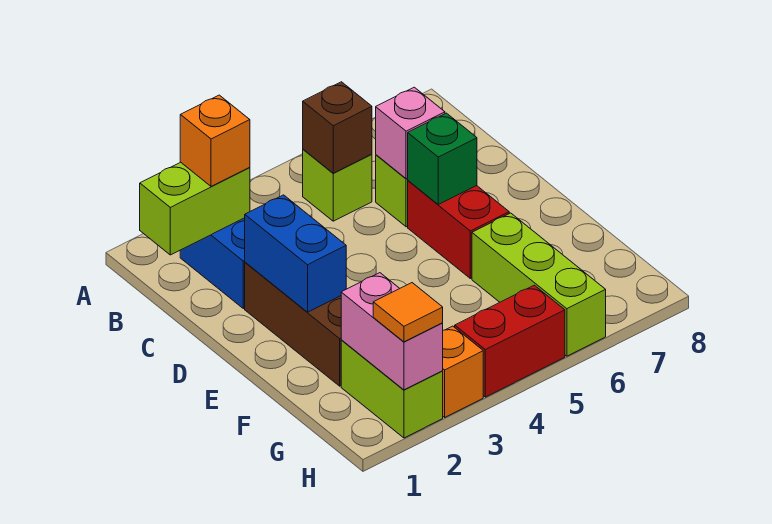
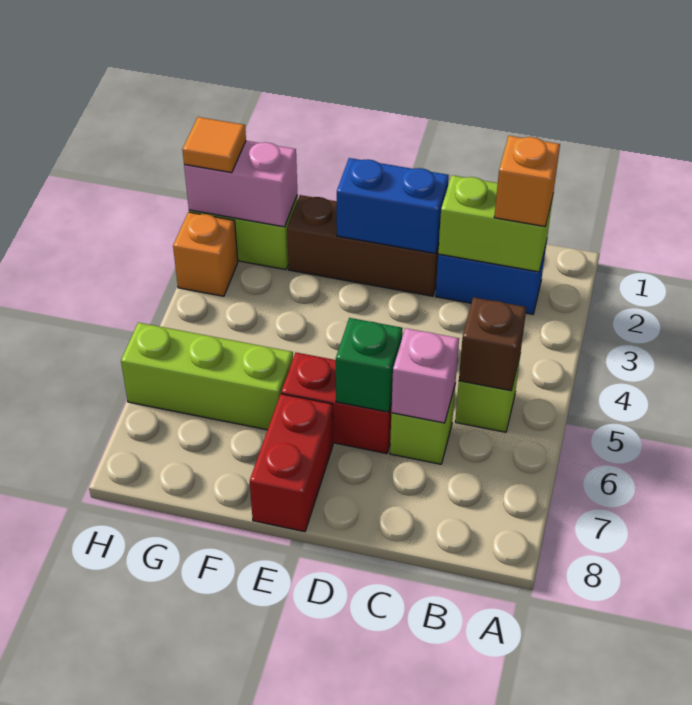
lime brick B1:B2 level 2 -> lime brick B2:C2 level 2
red brick H4:H5 level 1 -> red brick E7:E8 level 1

